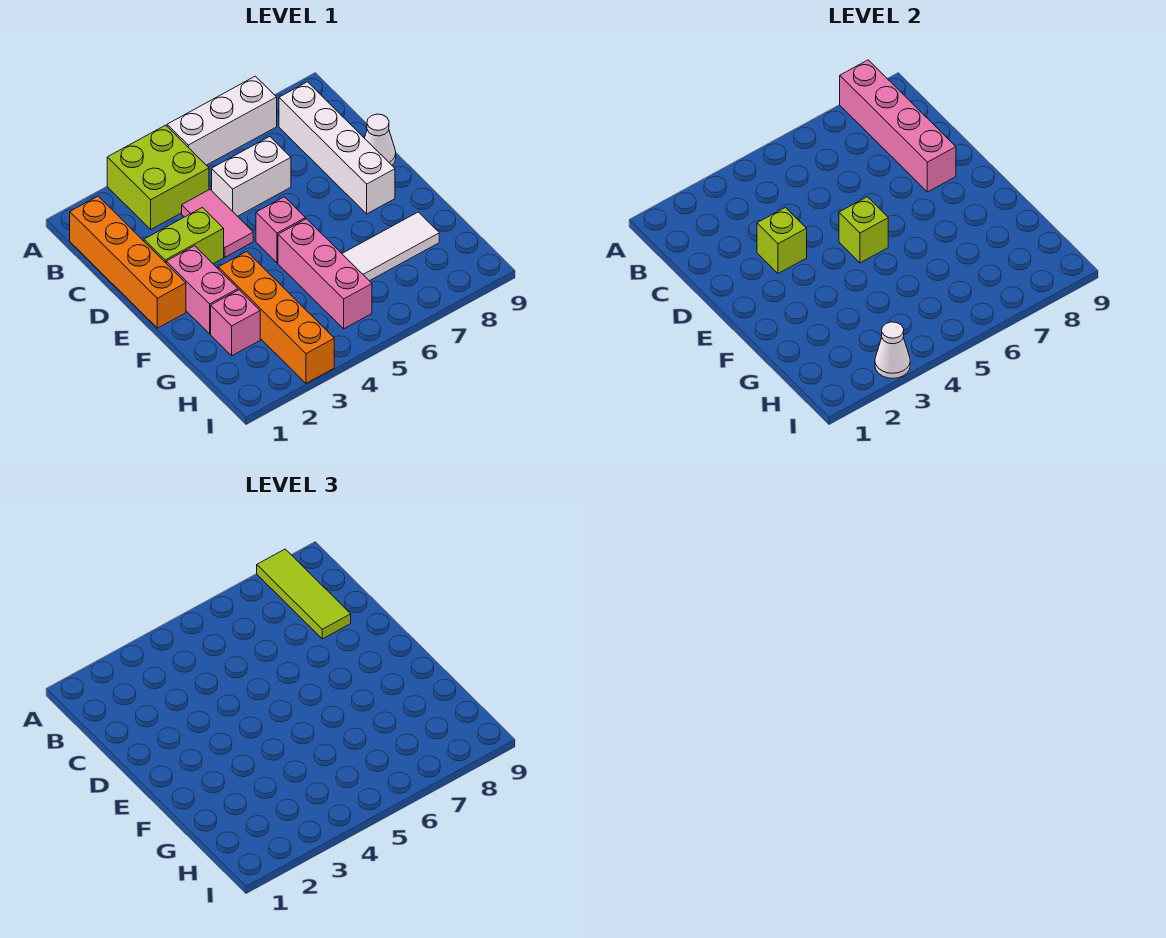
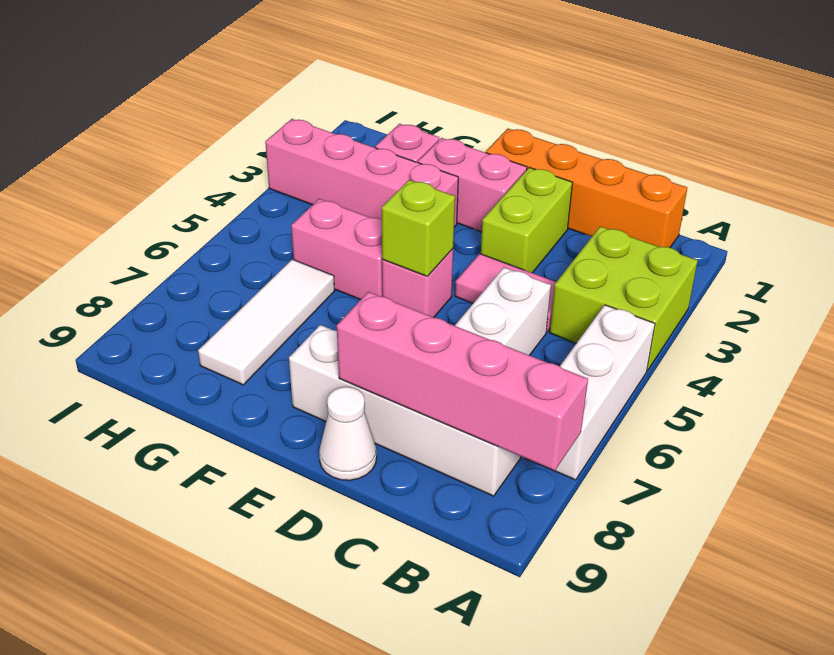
lime tile A8:C8 level 3 -> none
lime brick D3 level 2 -> none
orange brick F3:I3 level 1 -> pink brick F3:I3 level 1
pink brick F5:H5 level 1 -> pink brick F5:G5 level 1
white cone I3 level 2 -> none

